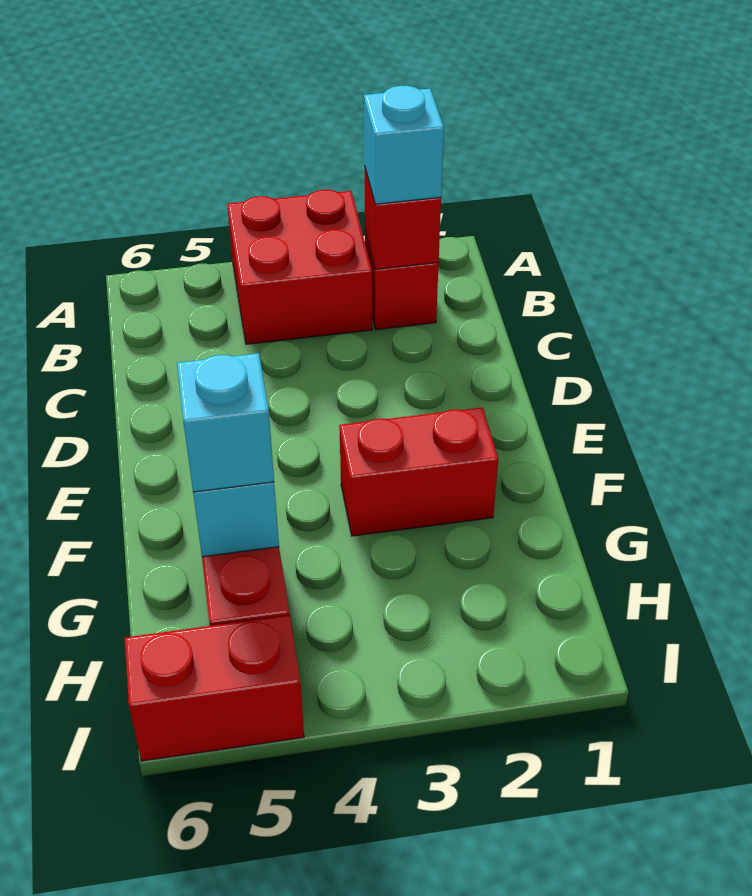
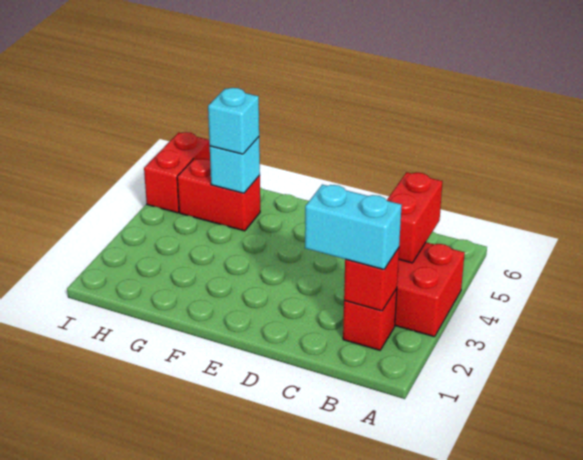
cyan brick B2 level 3 -> cyan brick B2:C2 level 3
red brick F2:F3 level 1 -> red brick B4:B5 level 2

